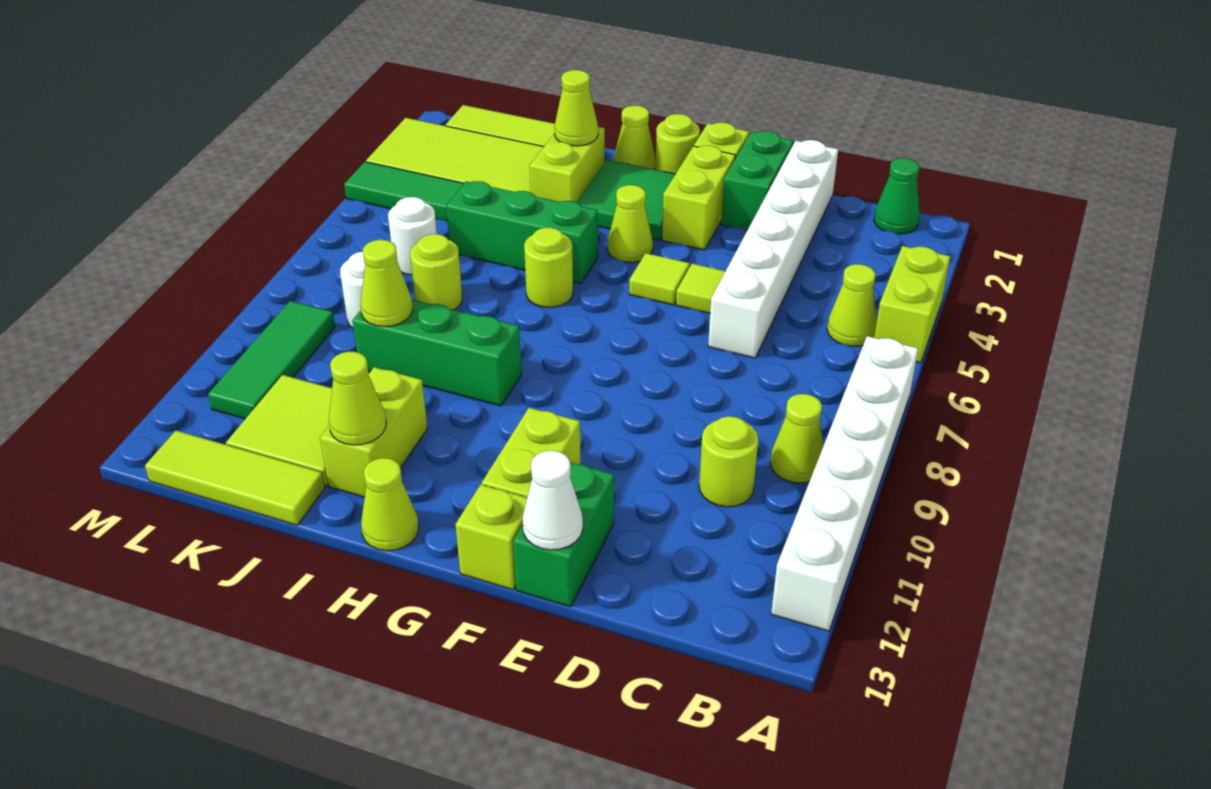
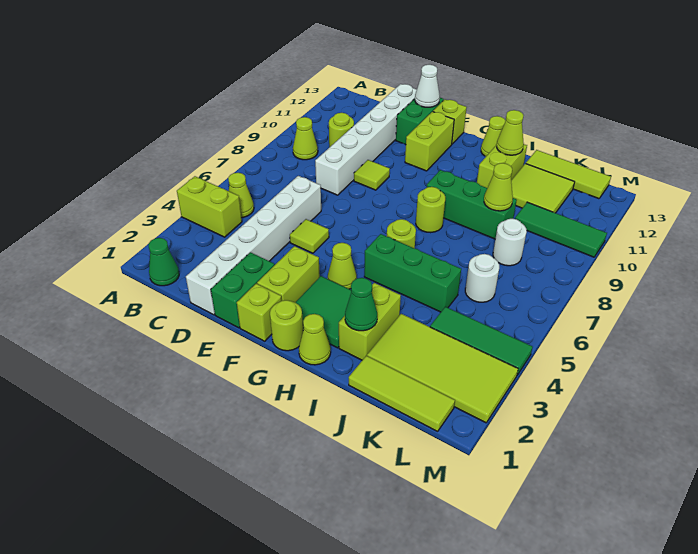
lime brick A4:A5 level 1 -> lime brick A4:B4 level 1
white brick A7:A12 level 1 -> white brick D8:D13 level 1
lime tile F5 level 1 -> lime tile E9 level 1
lime cone I2 level 2 -> green cone I2 level 2
lime round brick J7 level 1 -> lime round brick H8 level 1
green tile L9:L11 level 1 -> green tile K10:M10 level 1

